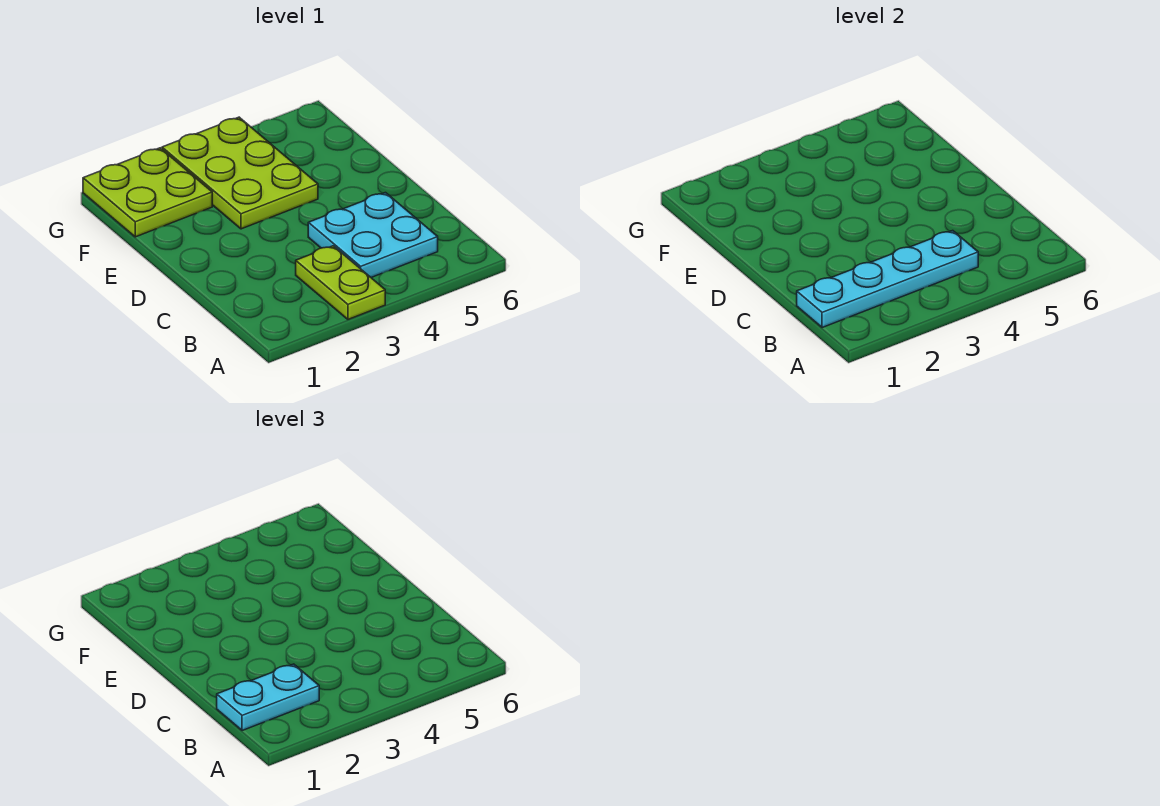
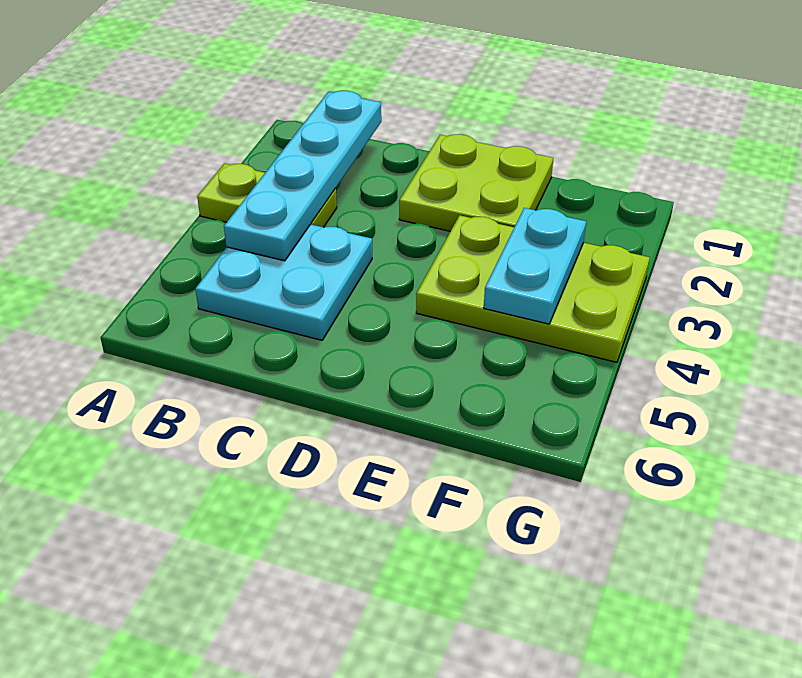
cyan plate B1:B2 level 3 -> cyan plate F3:F4 level 2
lime plate F1:G2 level 1 -> lime plate D1:E2 level 1

